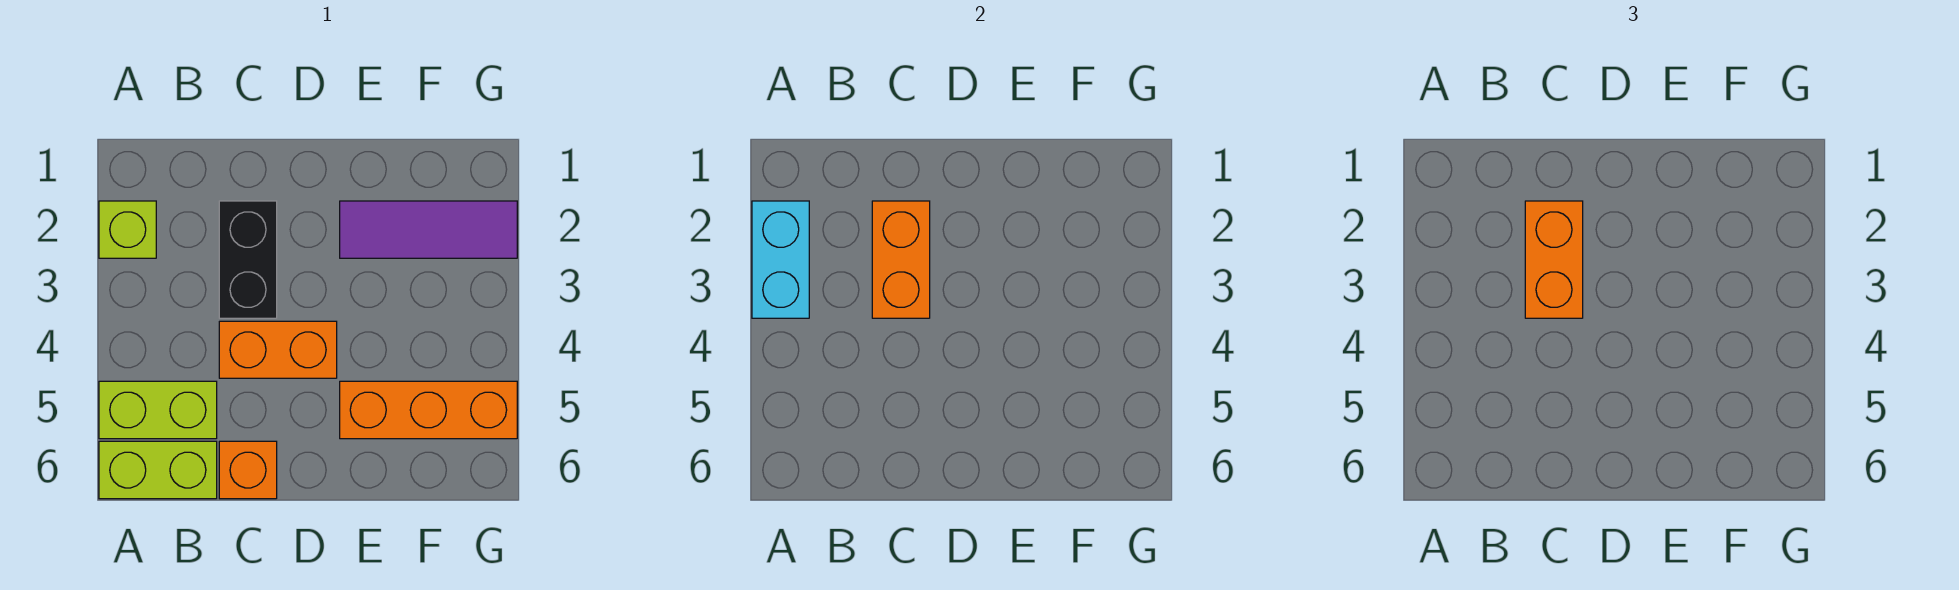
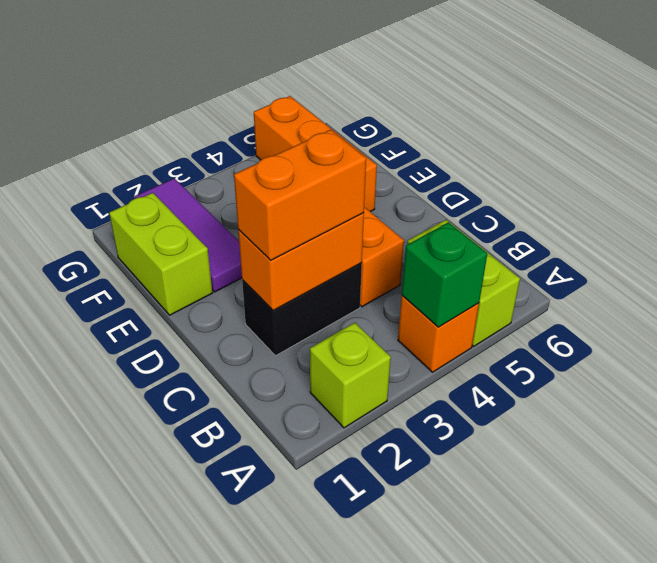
cyan brick A2:A3 level 2 -> none
none -> green brick A4 level 2
lime brick A6:B6 level 1 -> lime brick E1:F1 level 1
orange brick C6 level 1 -> orange brick A4 level 1

